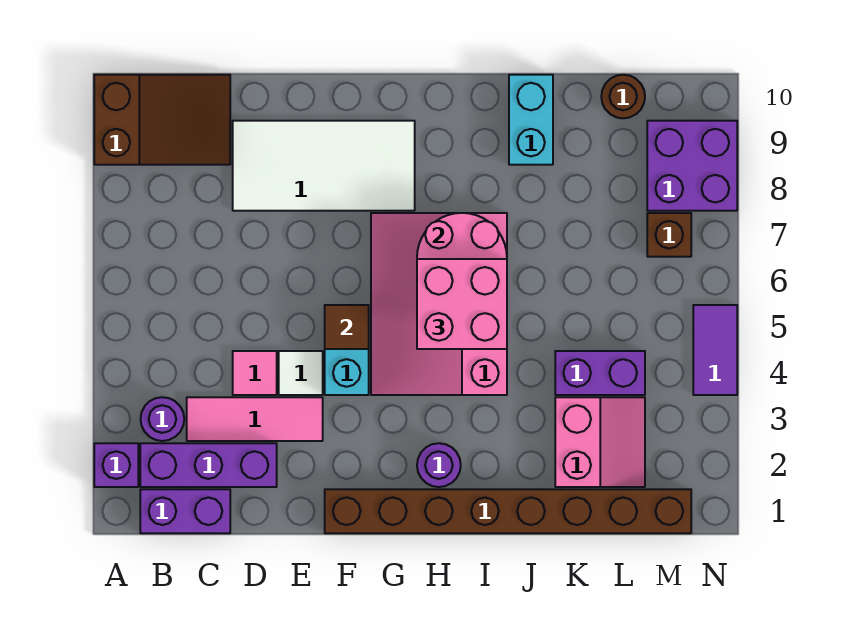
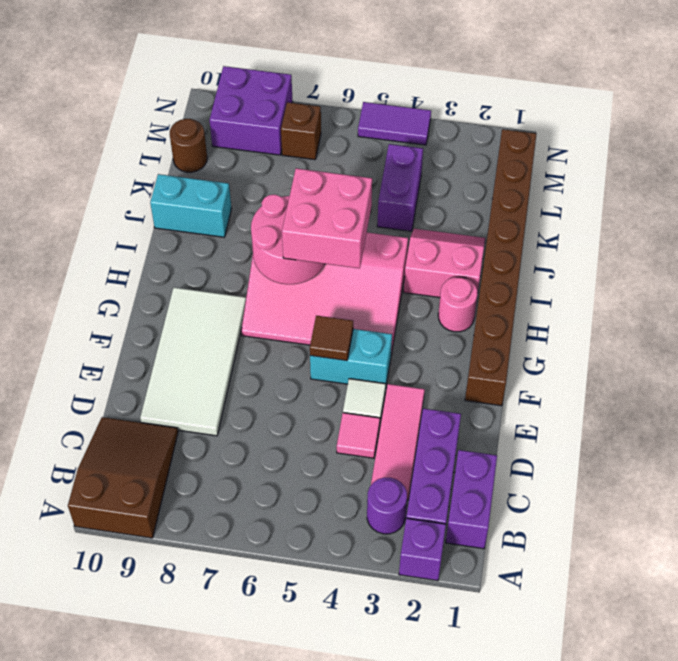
purple round brick H2 level 1 -> pink round brick H2 level 1
pink slope K2:L3 level 1 top K -> pink slope I2:J3 level 1 top I

